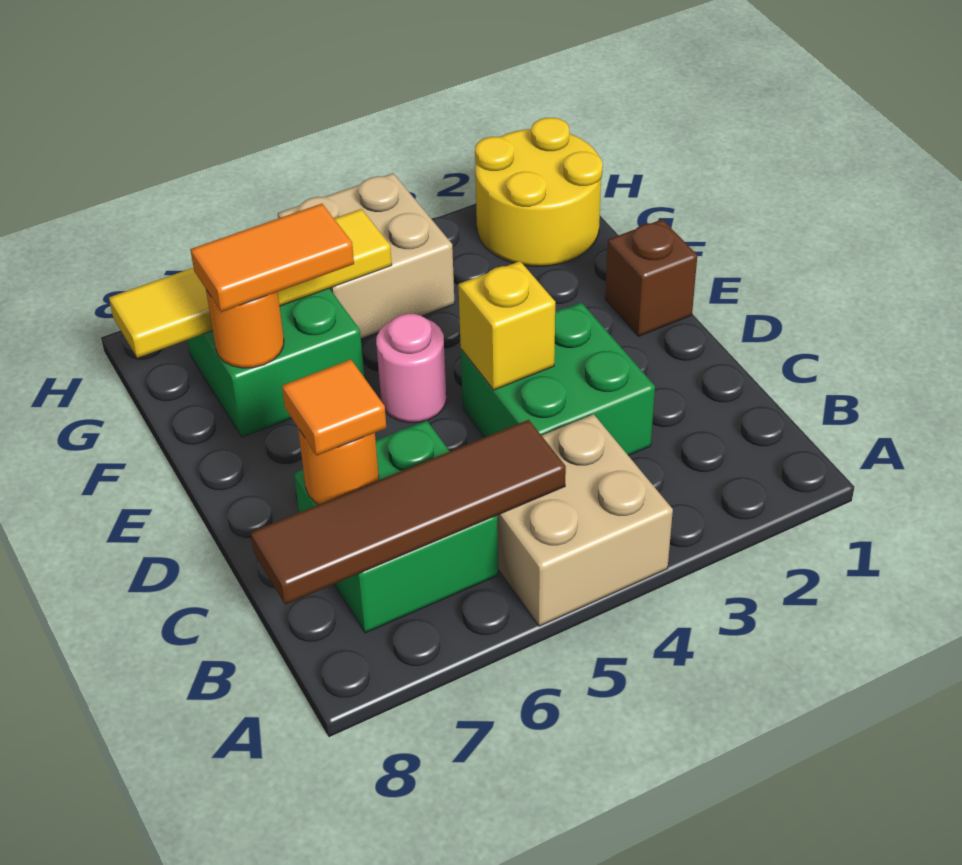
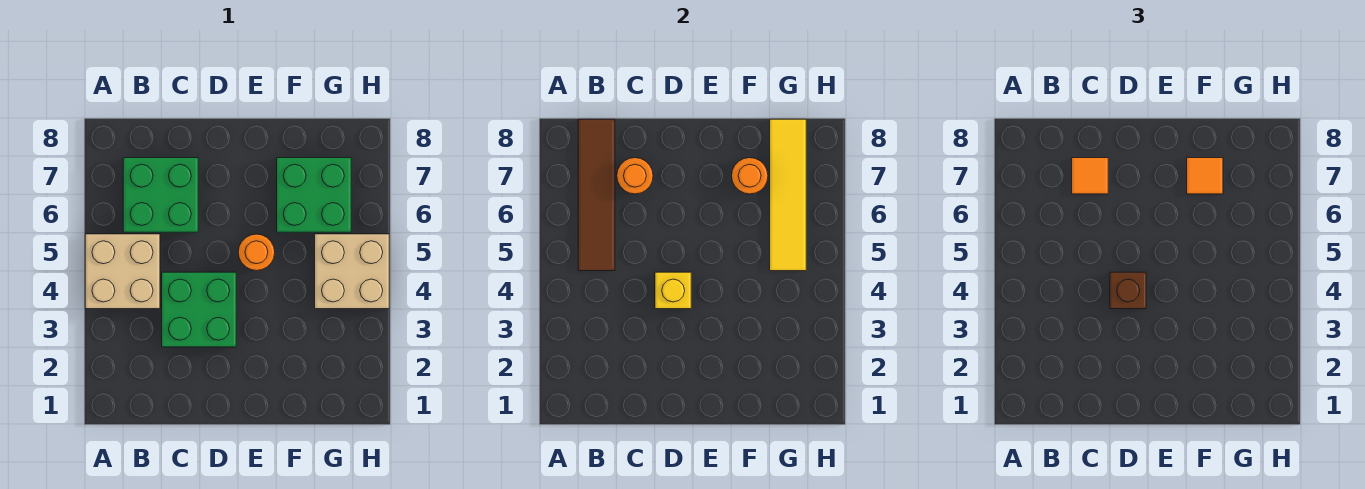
brown brick E1 level 1 -> brown brick D4 level 3
pink round brick E5 level 1 -> orange round brick E5 level 1
orange tile F6:F7 level 3 -> orange tile F7 level 3
yellow round brick G1:H2 level 1 -> none

